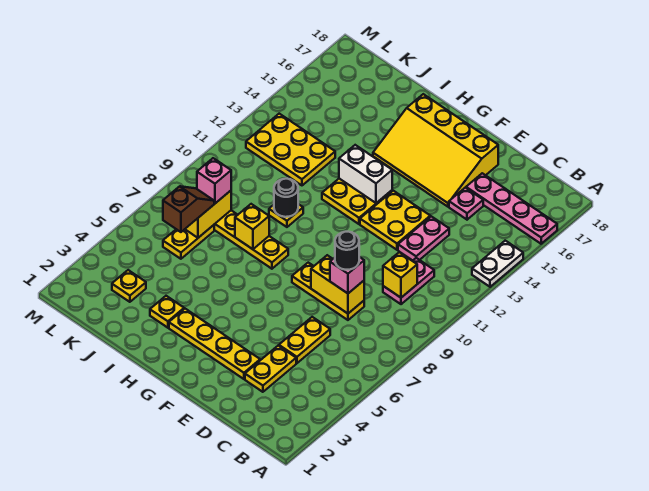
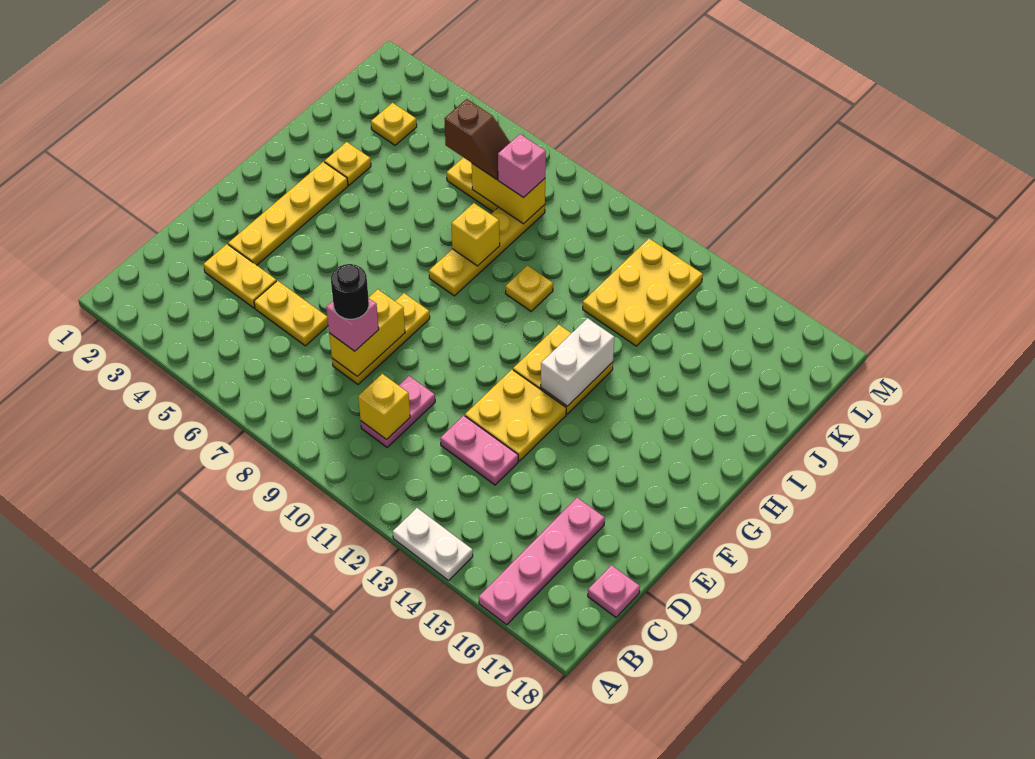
pink plate C10:C11 level 1 -> pink plate C10:D10 level 1
pink plate D15 level 1 -> pink plate C18 level 1
yellow slope E15:H17 level 1 top 17 -> none
black round brick I10 level 2 -> none

